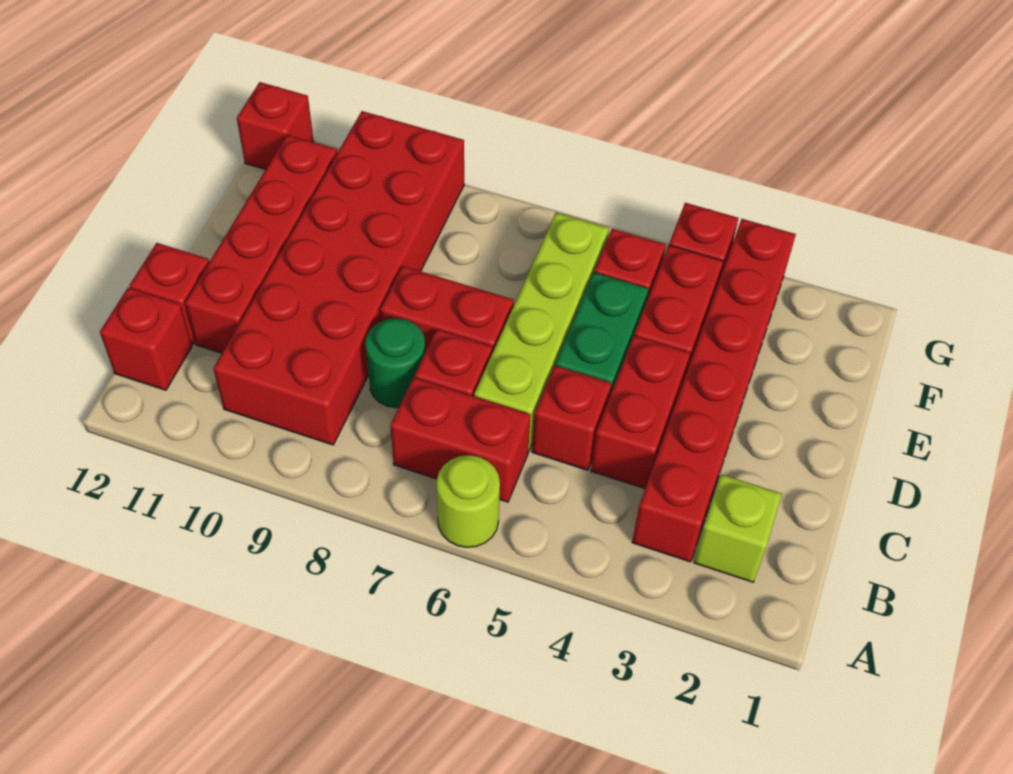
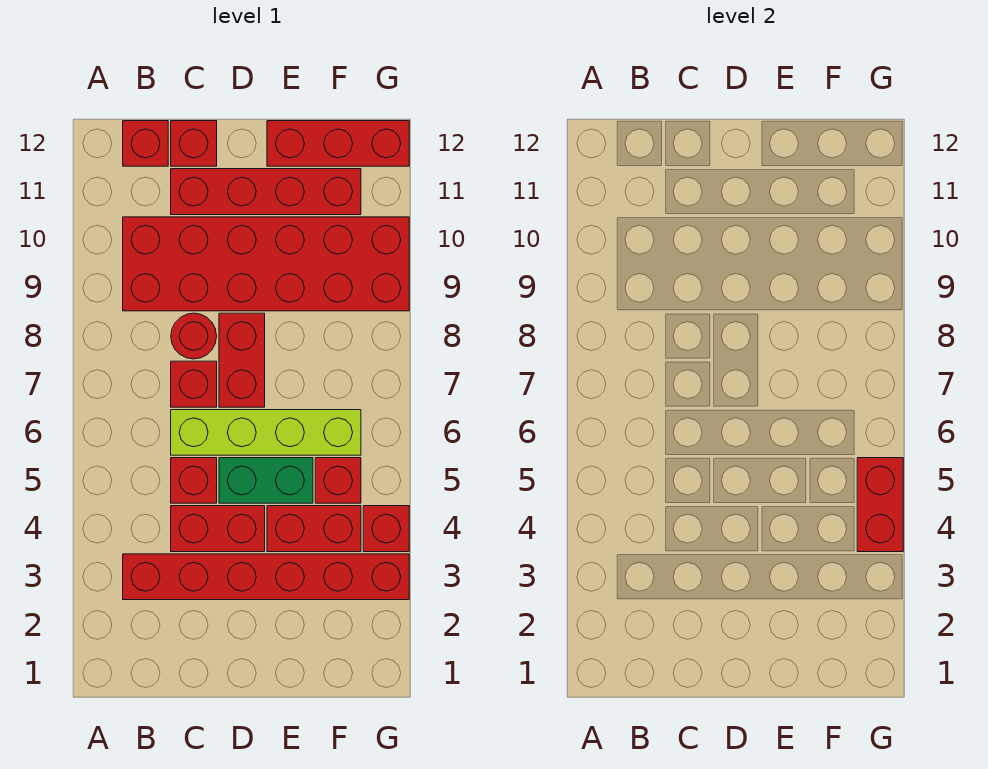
lime round brick A6 level 1 -> none
lime brick B2 level 1 -> none
red brick B6:B7 level 1 -> red brick G4:G5 level 2
green round brick C8 level 1 -> red round brick C8 level 1
red brick G12 level 1 -> red brick E12:G12 level 1

